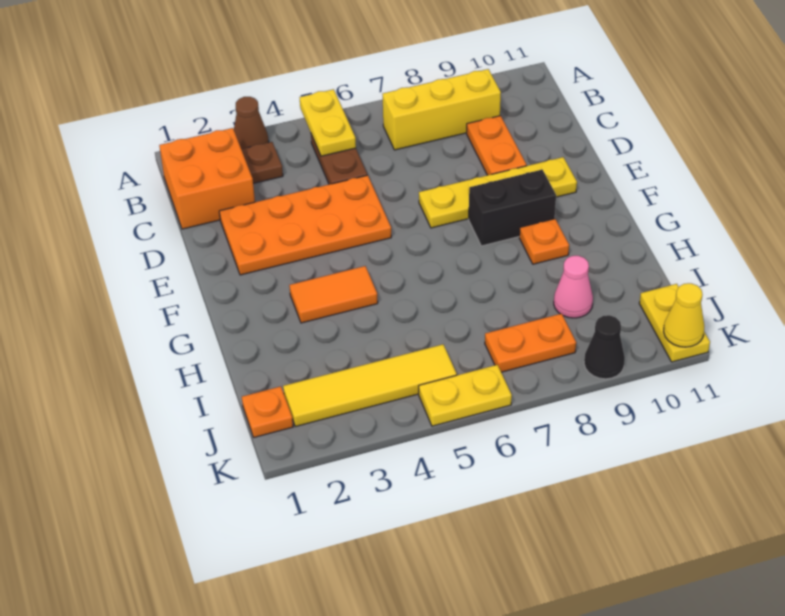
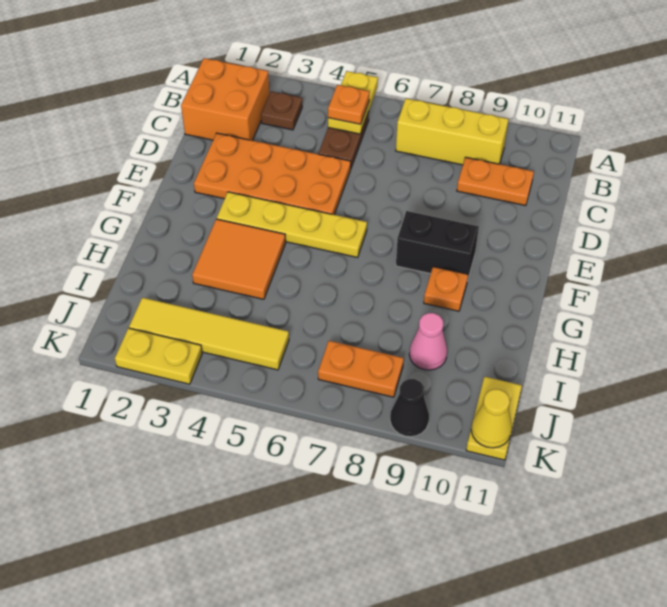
brown cone A3 level 1 -> none
orange plate C9:D9 level 1 -> orange plate C9:C10 level 1
yellow plate E7:E10 level 1 -> yellow plate F3:F6 level 1
orange tile G3:G4 level 1 -> orange tile G3:H4 level 1
orange plate J1 level 1 -> orange plate B5 level 3
yellow plate K5:K6 level 1 -> yellow plate K2:K3 level 1

